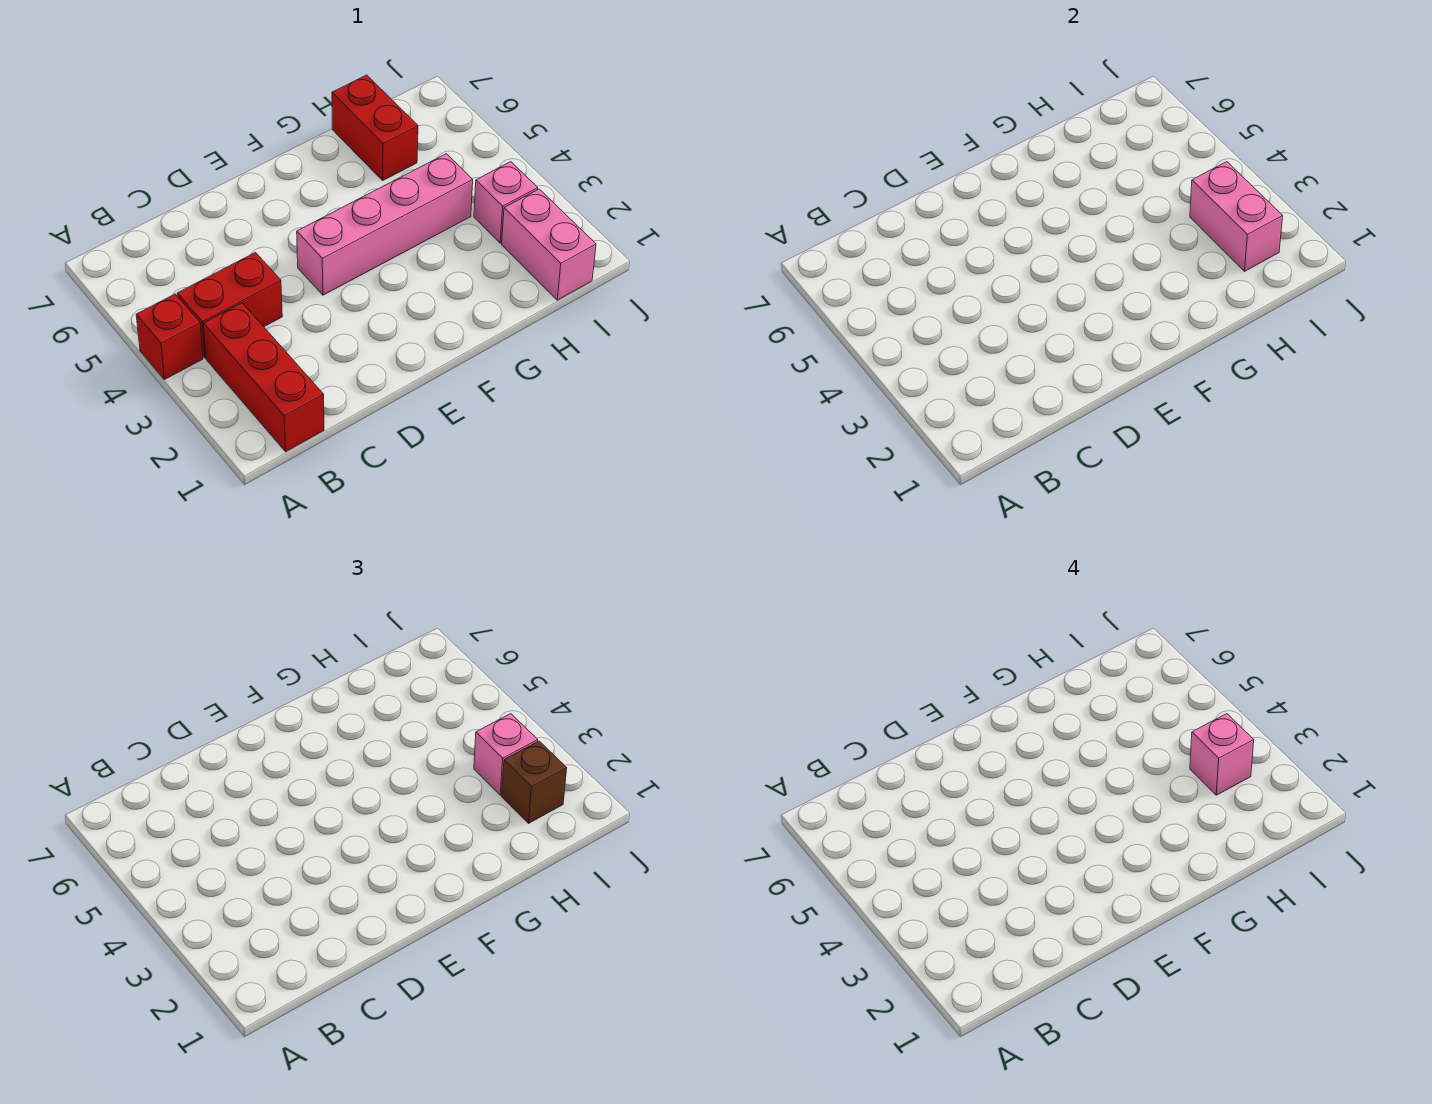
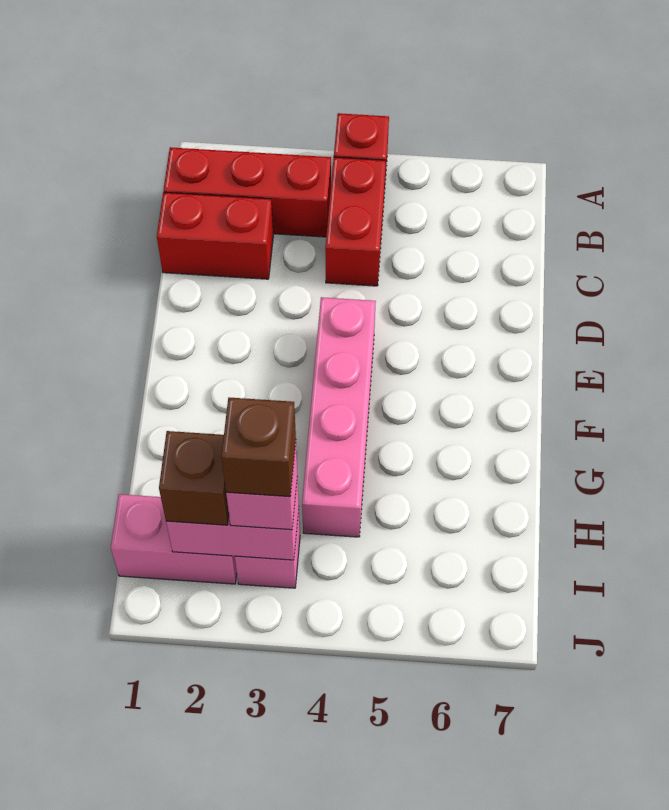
red brick H6:H7 level 1 -> red brick C1:C2 level 1
pink brick I3 level 4 -> brown brick I3 level 4

